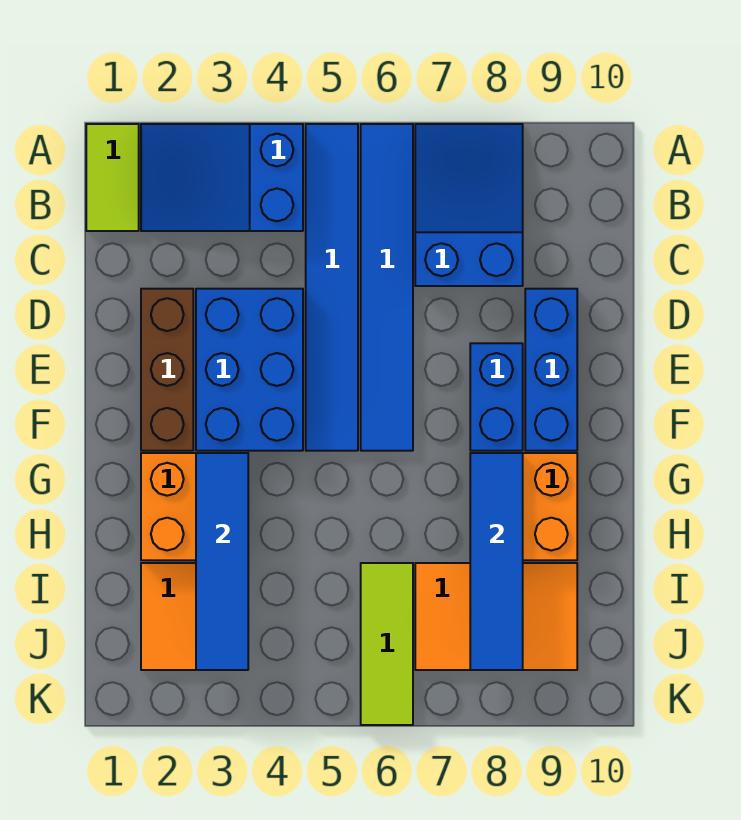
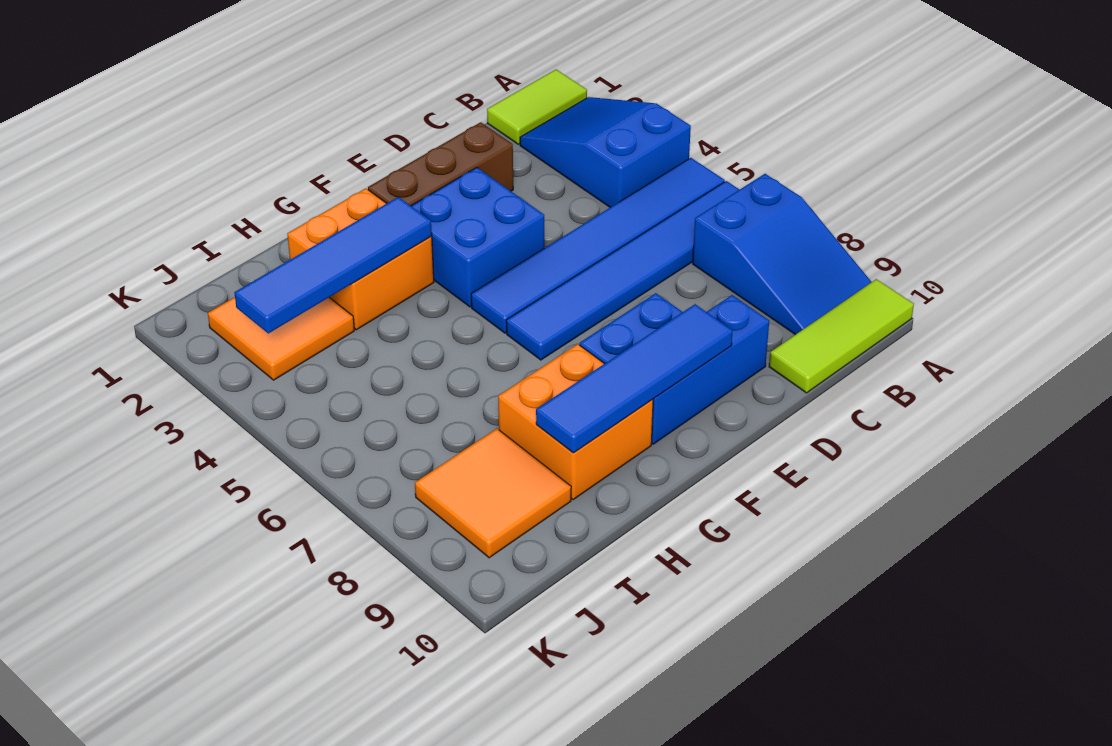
blue slope A7:C8 level 1 top C -> blue slope A7:B9 level 1 top 7
blue brick D3:F4 level 1 -> blue brick E3:F4 level 1
blue tile G8:J8 level 2 -> blue tile E9:H9 level 2
lime tile I6:K6 level 1 -> lime tile A10:C10 level 1
orange tile I7:J9 level 1 -> orange tile I8:J9 level 1

